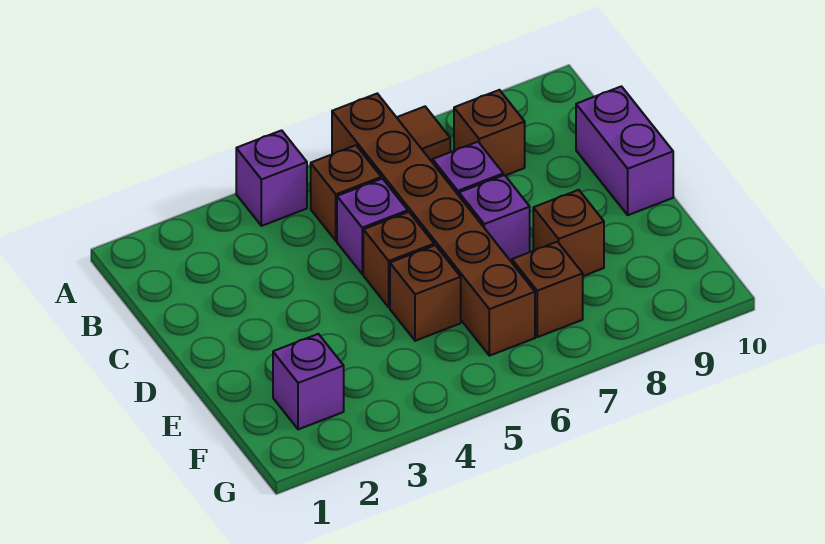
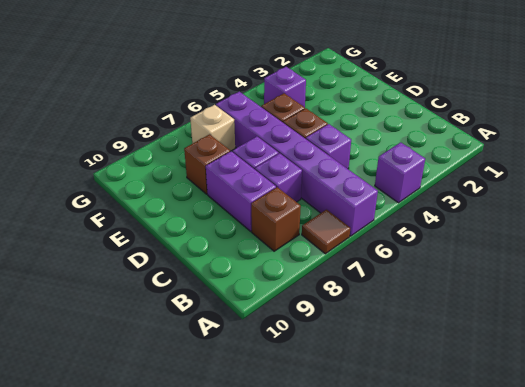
brown brick A6:F6 level 1 -> purple brick A6:F6 level 1
brown brick B5 level 1 -> none
purple brick C10:D10 level 1 -> purple brick C8:D8 level 1
purple brick F2 level 1 -> purple brick F4 level 1
brown brick F7 level 1 -> tan brick F7 level 1

